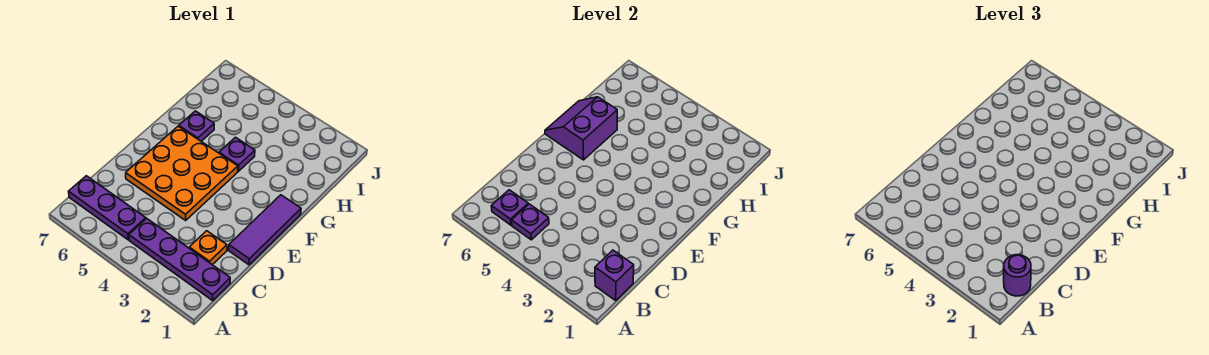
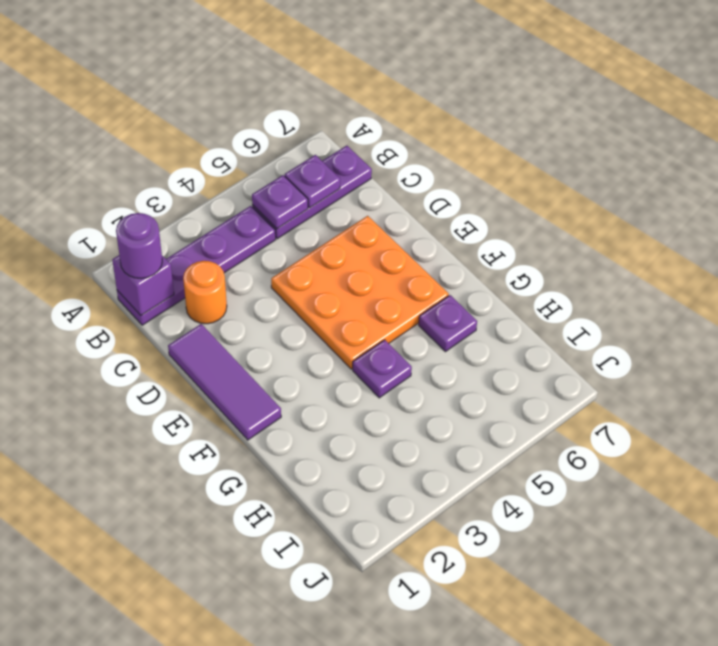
orange plate C2 level 1 -> orange round brick C2 level 1
purple slope F6:G7 level 2 top 6 -> none

